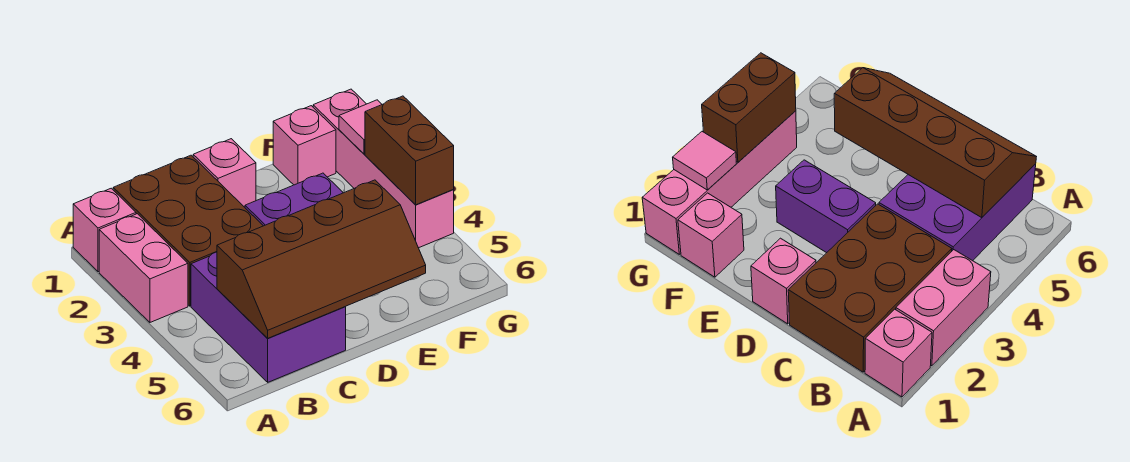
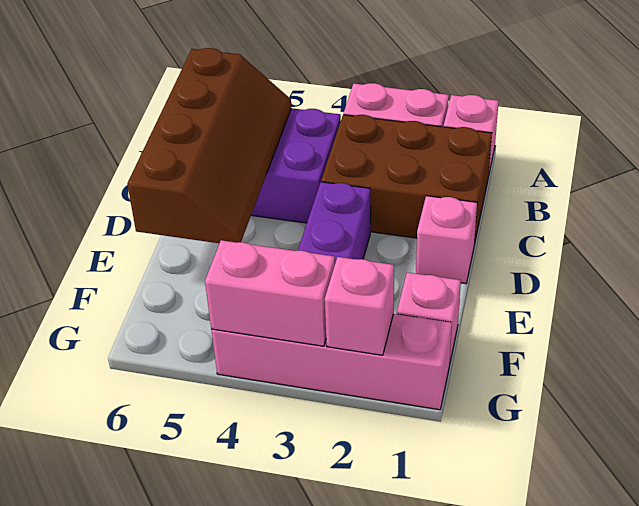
brown slope B5:E6 level 2 top 5 -> brown slope B5:E6 level 2 top 6
pink tile G2 level 2 -> pink brick G2 level 2
brown brick G3:G4 level 2 -> pink brick G3:G4 level 2

